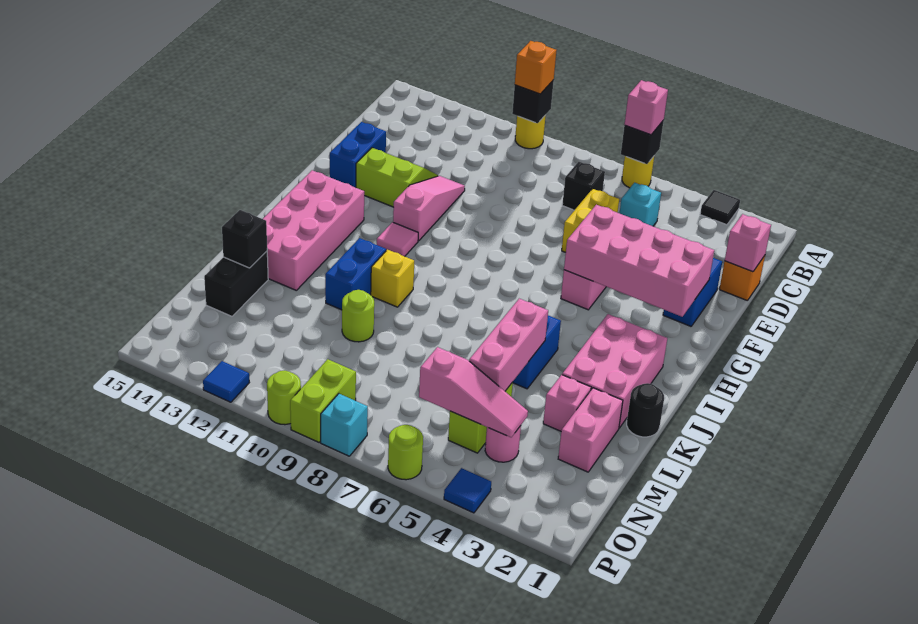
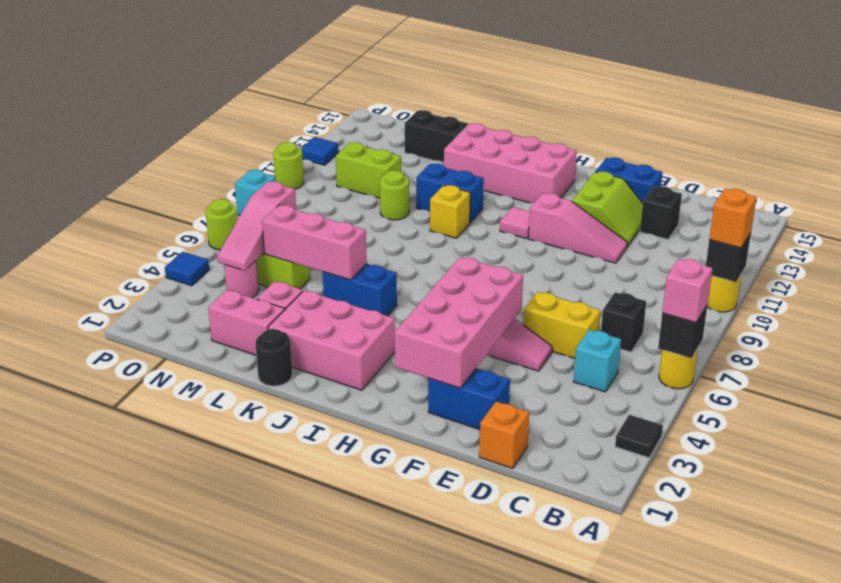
pink brick D1 level 2 -> none
black brick L14 level 2 -> black brick D13 level 1
lime brick O9:P9 level 1 -> lime brick M11:N11 level 1

